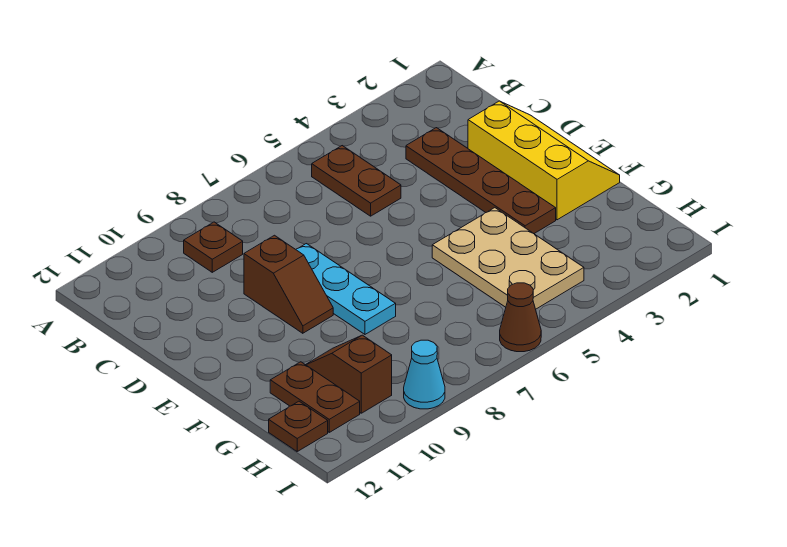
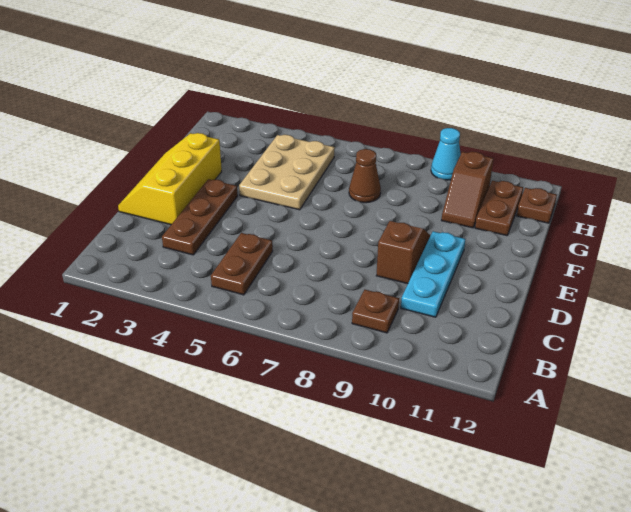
brown plate C3:F3 level 1 -> brown plate C3:E3 level 1
cyan plate D8:F8 level 1 -> cyan plate C10:E10 level 1
brown cone I6 level 1 -> brown cone G7 level 1

